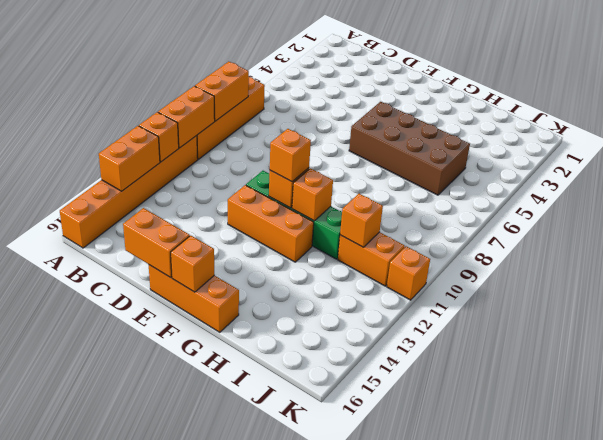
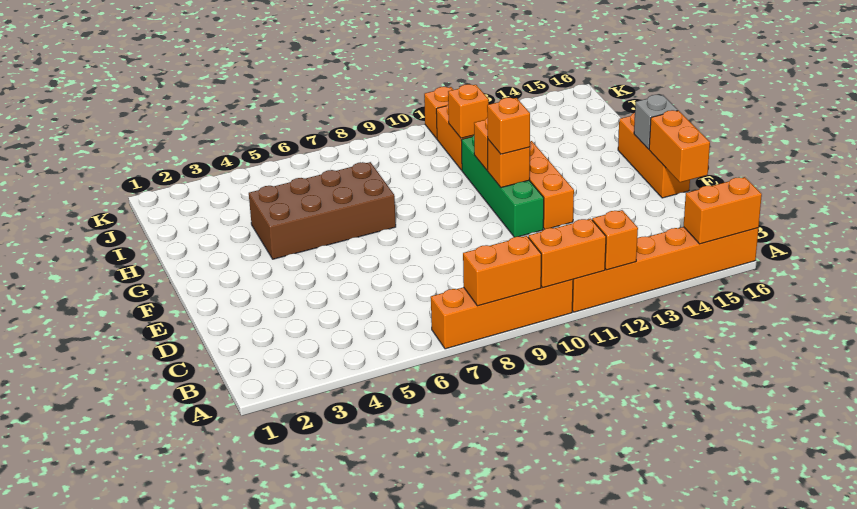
orange brick A13:A14 level 2 -> orange brick A15:A16 level 2
brown brick F5:I6 level 1 -> brown brick G4:H7 level 1
orange brick F16 level 2 -> grey brick F16 level 2

